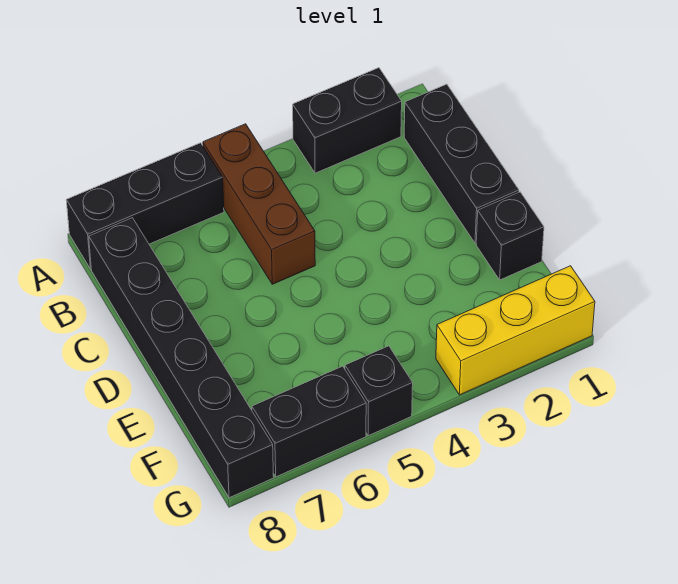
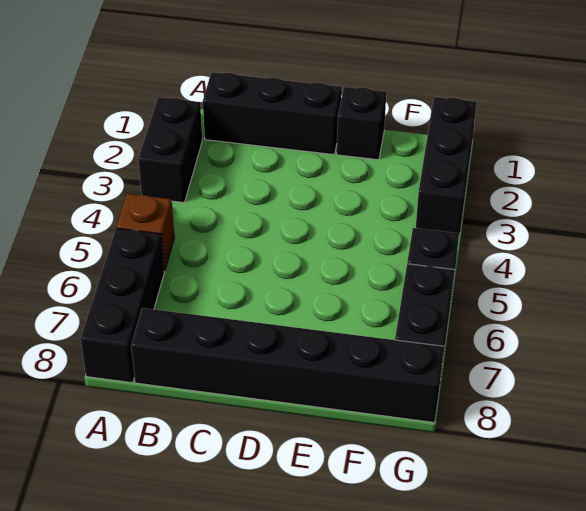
brown brick A5:C5 level 1 -> brown brick A5 level 1
yellow brick G1:G3 level 1 -> black brick G1:G3 level 1

